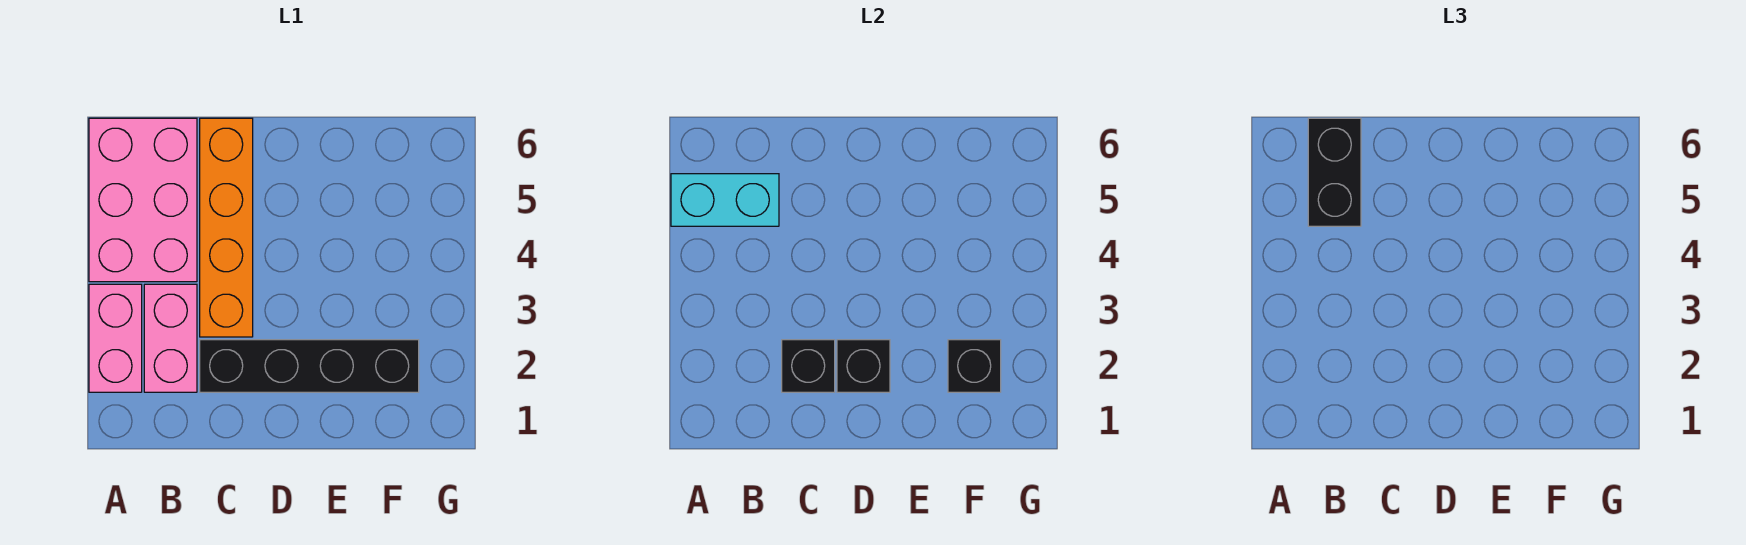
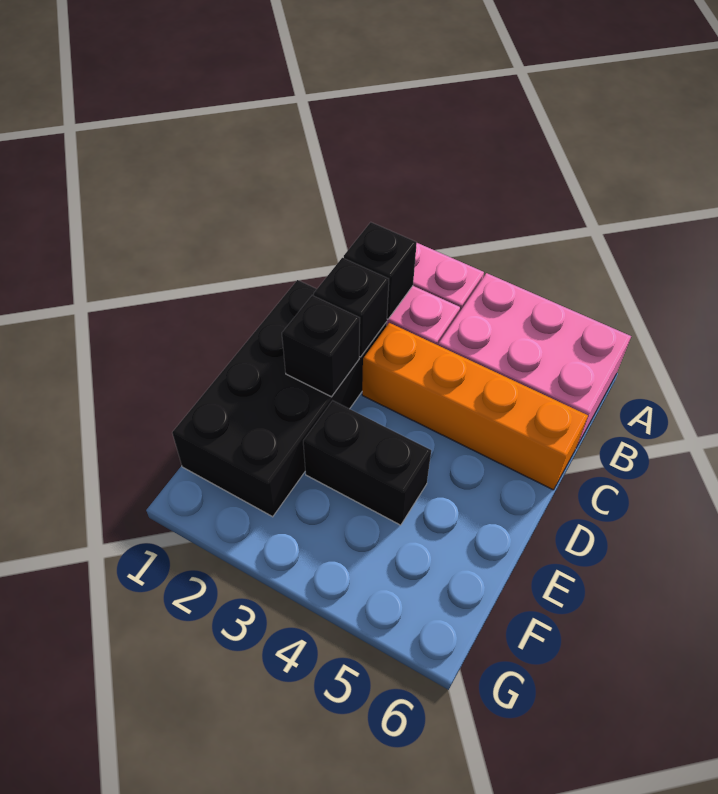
cyan brick A5:B5 level 2 -> none
black brick B5:B6 level 3 -> black brick E3:E4 level 1
black brick C2:F2 level 1 -> black brick C1:F2 level 1
black brick F2 level 2 -> black brick B2 level 2

